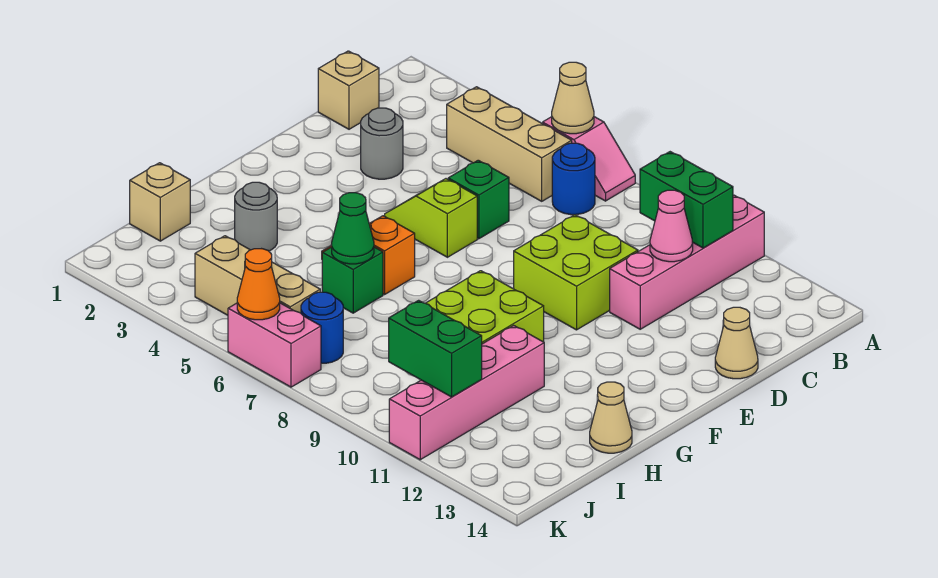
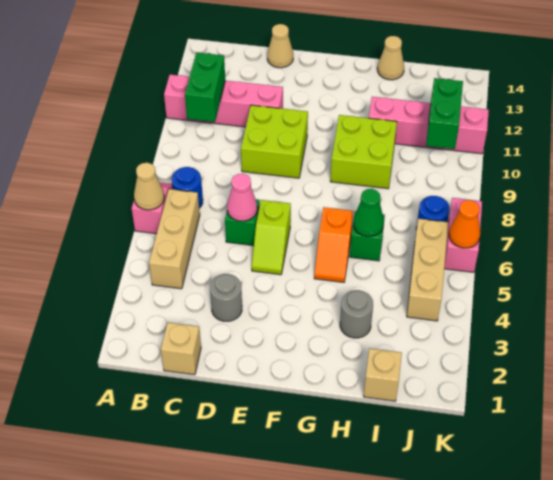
pink cone C11 level 2 -> pink cone D6 level 2

